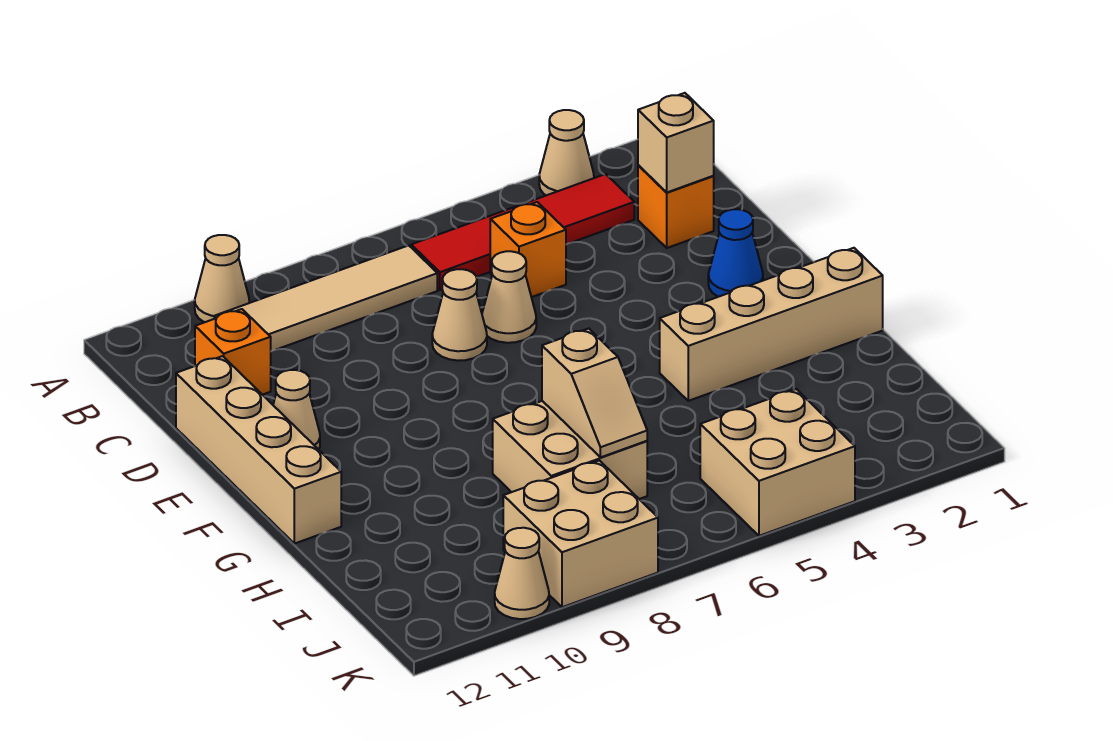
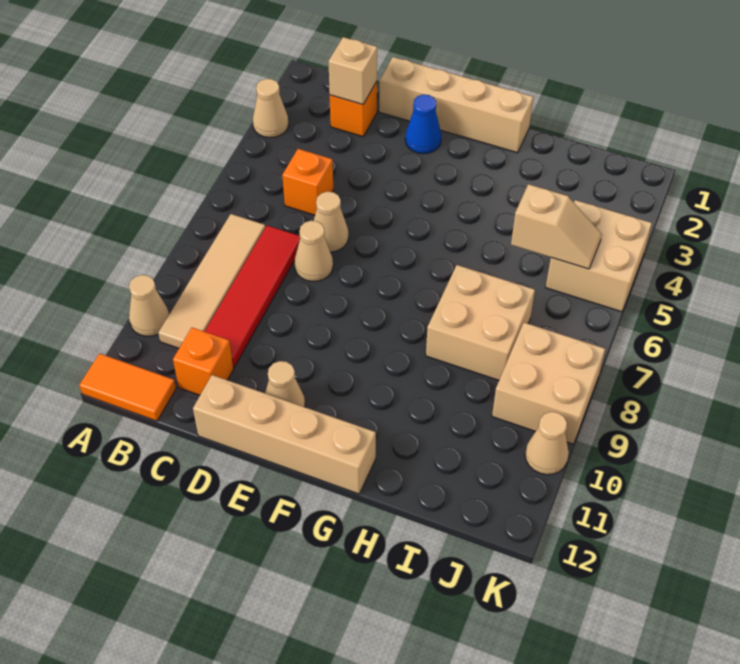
none -> orange tile A12:B12 level 1
red tile B3:B6 level 1 -> red tile C7:C10 level 1
tan brick G1:G4 level 1 -> tan brick D1:G1 level 1
tan slope H7:I7 level 2 top H -> tan slope I5:J5 level 2 top I

